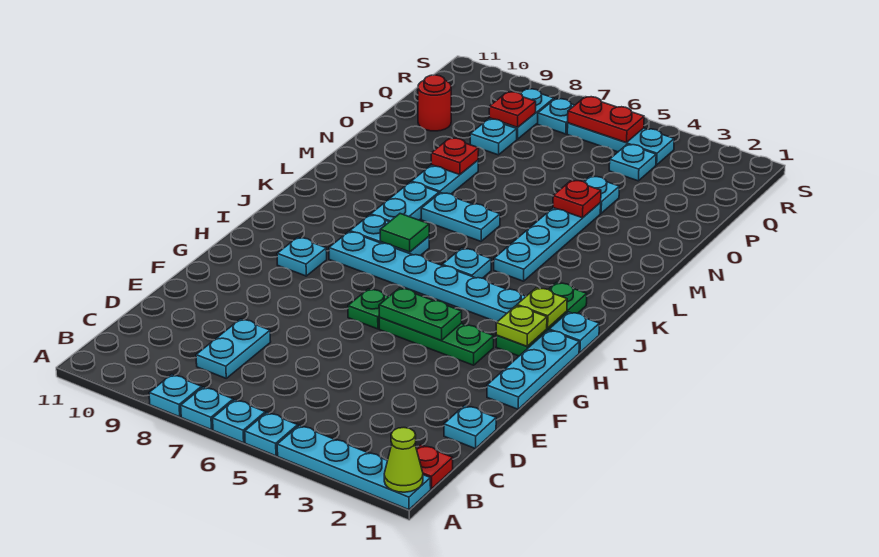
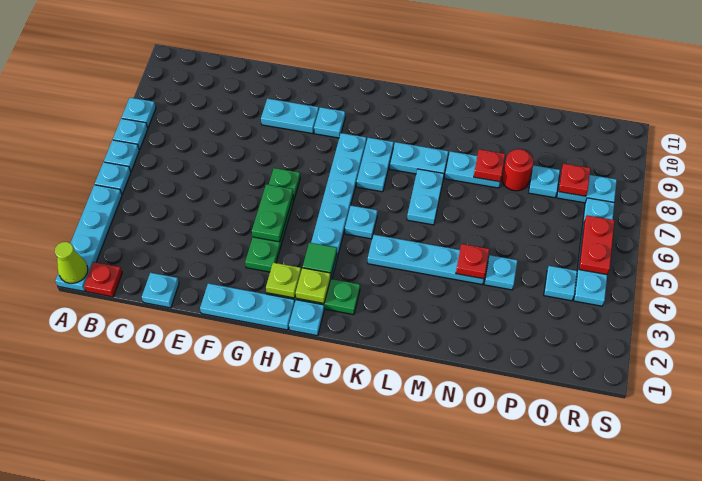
cyan plate C8:D8 level 1 -> cyan plate F9:G9 level 1
green tile J7 level 2 -> green tile I3 level 2
red round brick P10 level 1 -> red round brick O8 level 1

